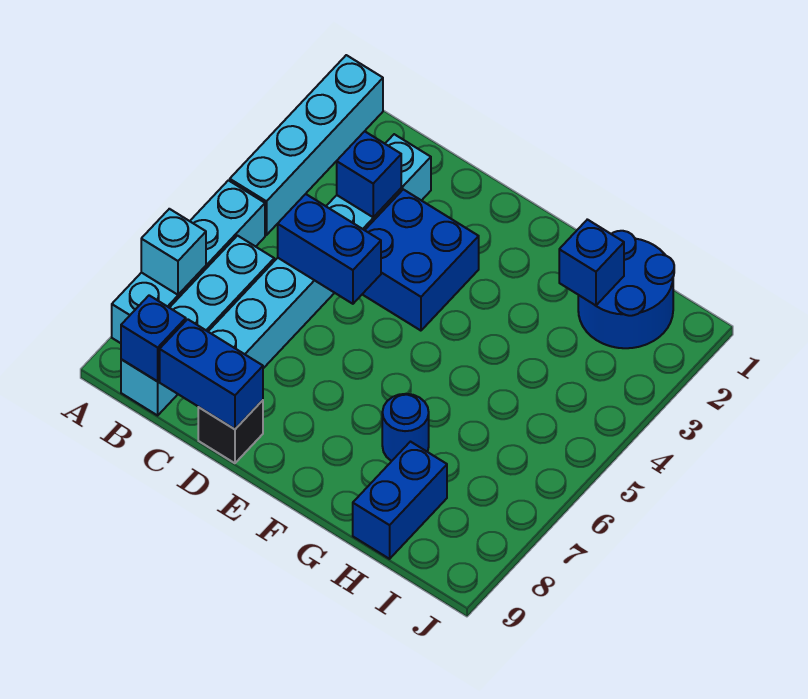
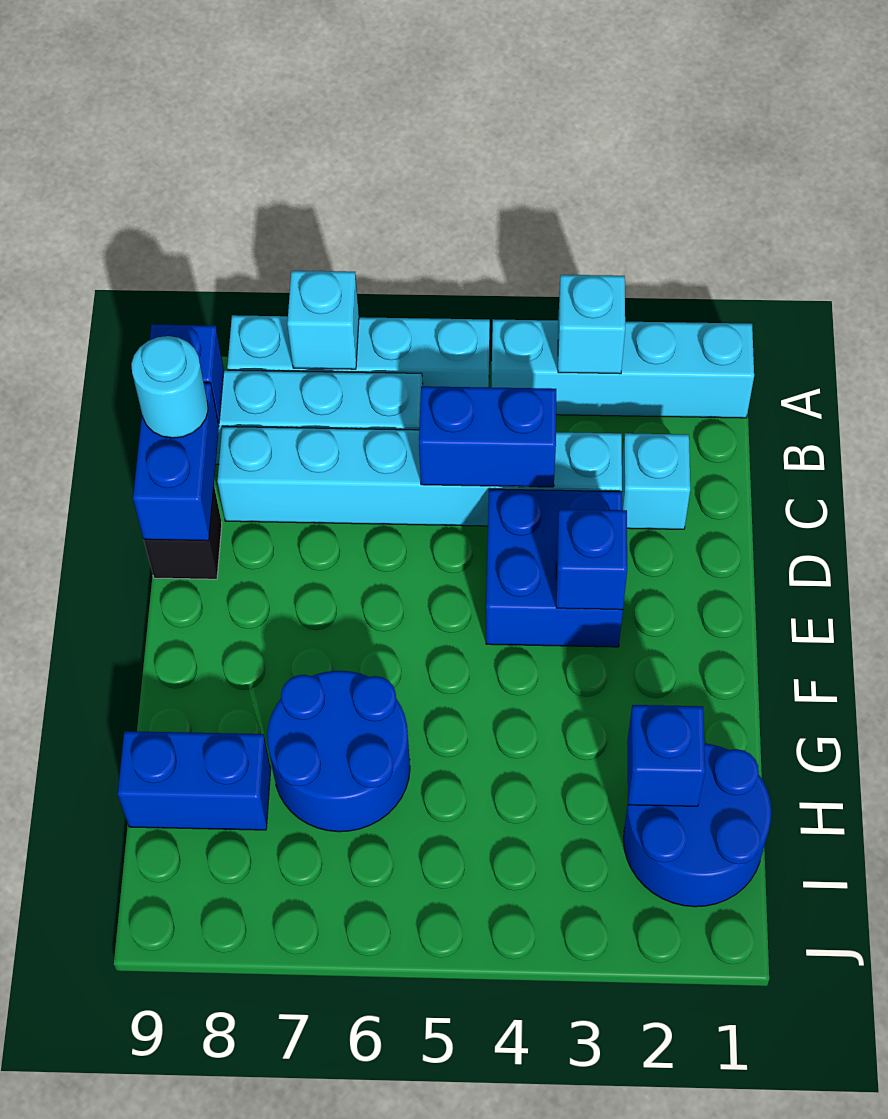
none -> cyan brick A3 level 2
blue brick C3 level 2 -> blue brick E3 level 2
blue brick C5:D5 level 2 -> blue brick C4:C5 level 2
none -> cyan round brick C9 level 3
blue round brick G7 level 1 -> blue round brick G6:H7 level 1

